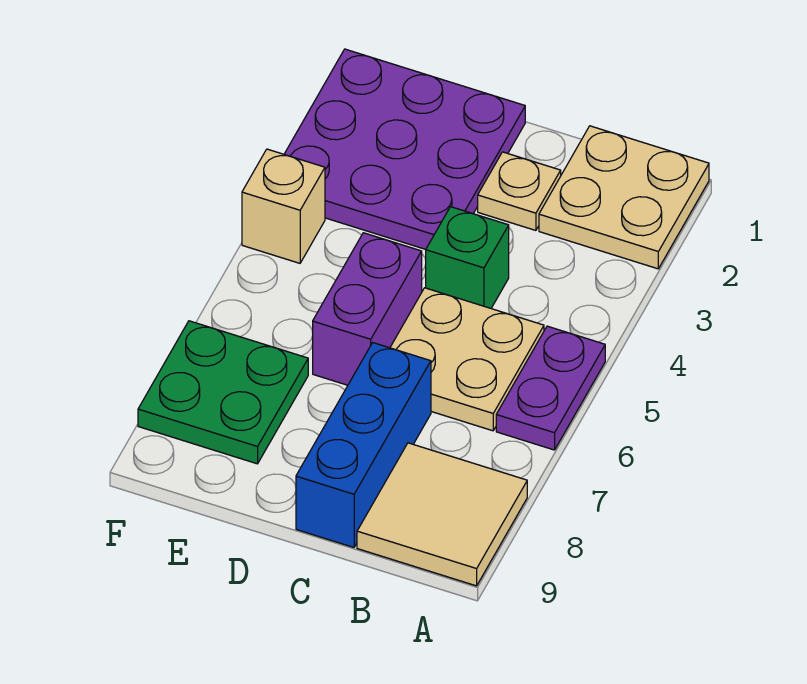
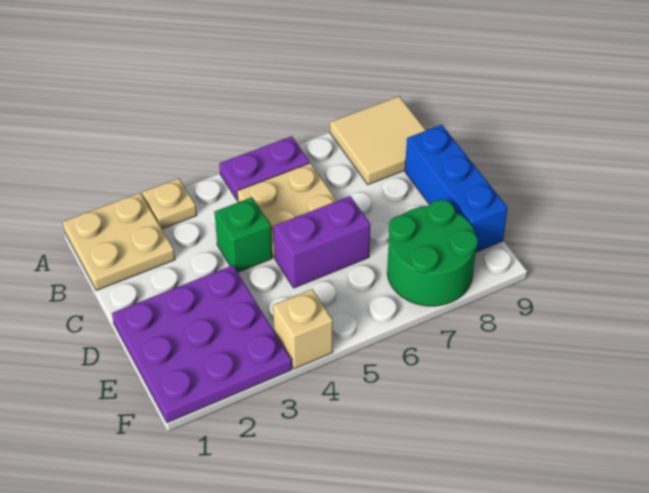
tan plate C2 level 1 -> tan plate A3 level 1
blue brick C7:C9 level 1 -> blue brick C9:E9 level 1
green plate E7:F8 level 1 -> green round brick E7:F8 level 1

